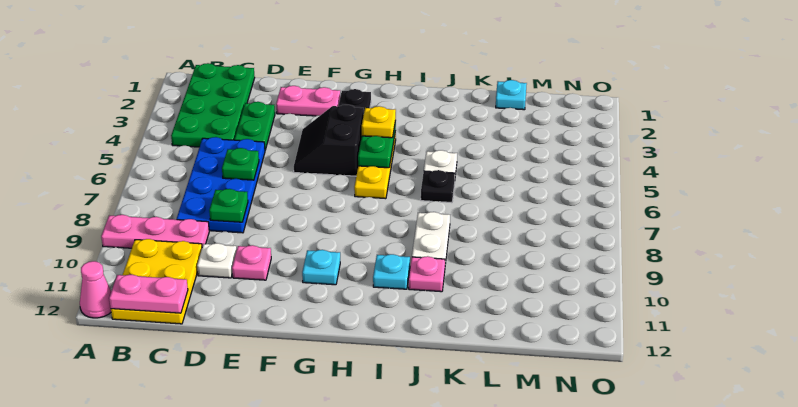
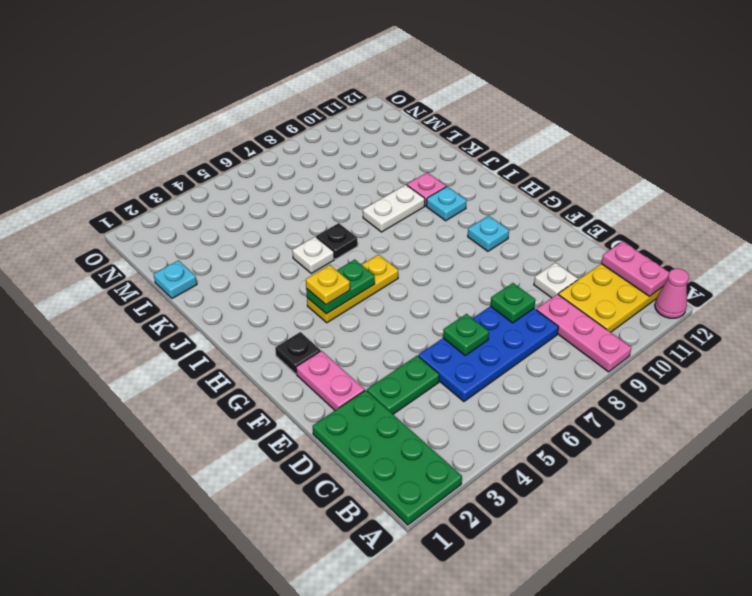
green plate B1:C4 level 1 -> green plate A1:D2 level 1
pink plate E10 level 1 -> none
black slope F4:G5 level 1 top G -> none

